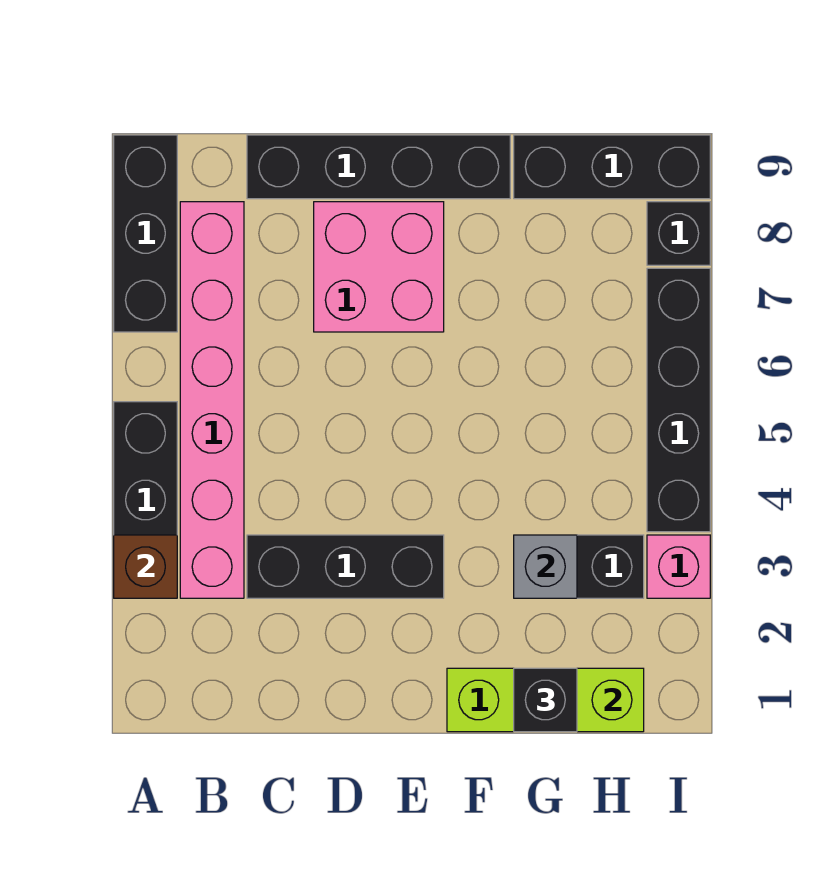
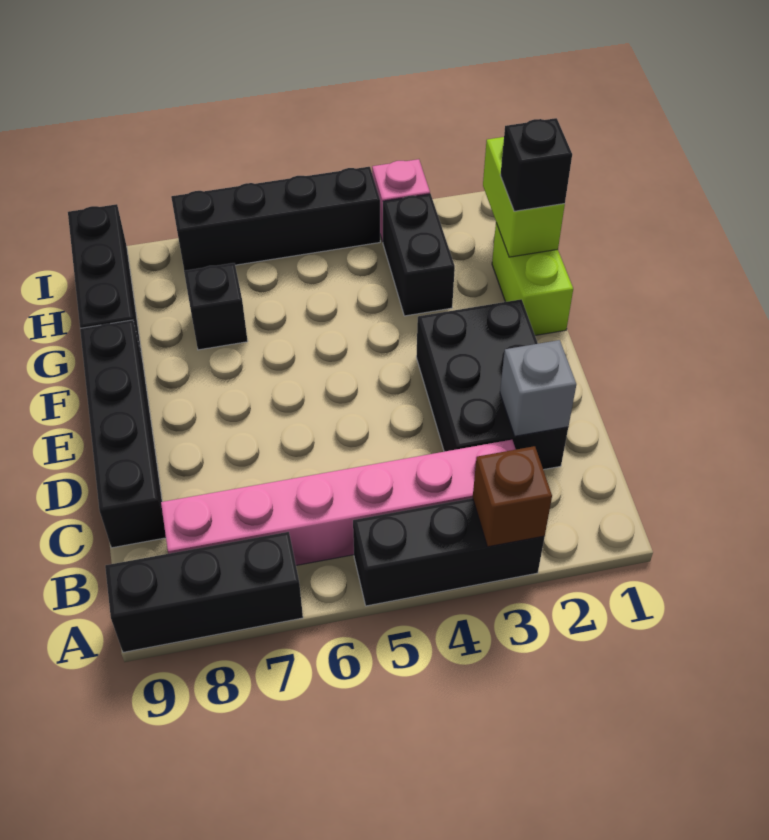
black brick C3:E3 level 1 -> black brick C2:E3 level 1
pink brick D7:E8 level 1 -> none
grey brick G3 level 2 -> grey brick C2 level 2
black brick I8 level 1 -> black brick G7 level 1

